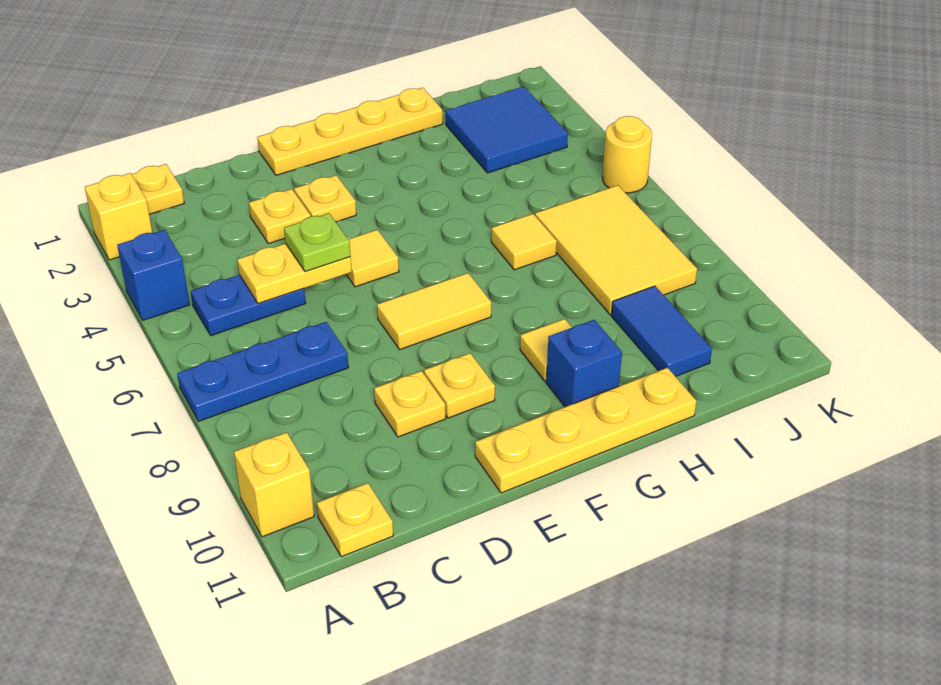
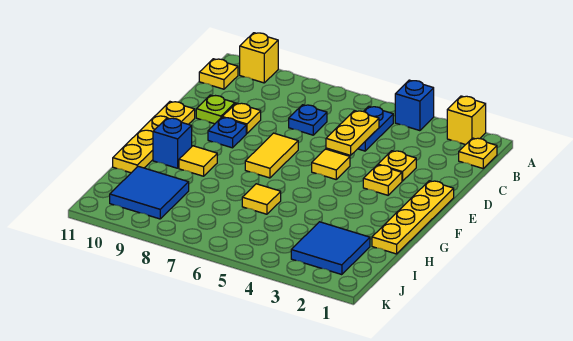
blue plate A7:C7 level 1 -> blue plate C7 level 1
lime plate D5 level 3 -> lime plate D10 level 1
yellow plate E9 level 1 -> blue plate E9 level 1
yellow tile I6:J8 level 1 -> none
blue tile I9:I10 level 1 -> blue tile I9:J10 level 1
yellow round brick K5 level 1 -> none

